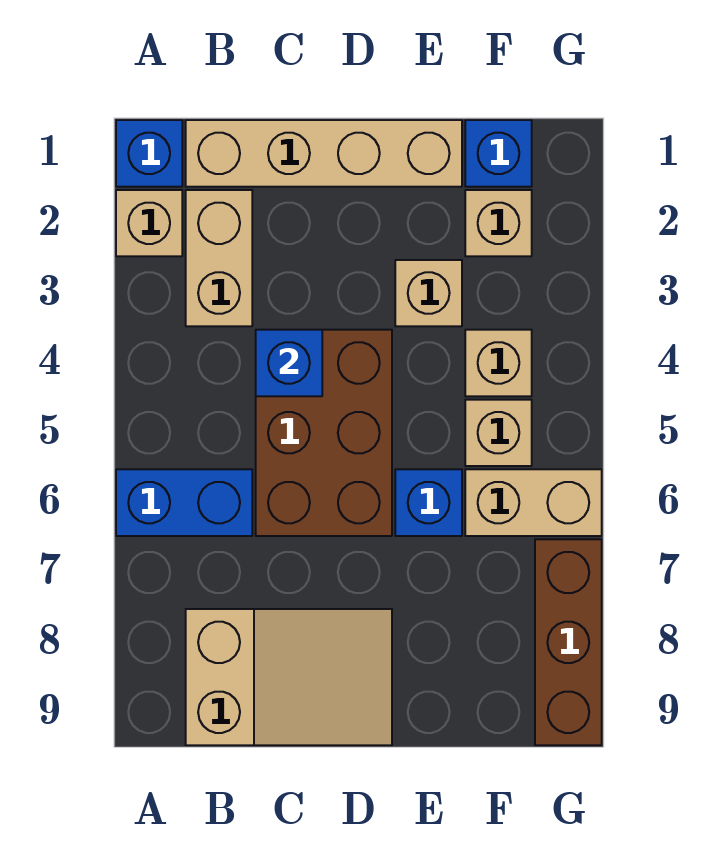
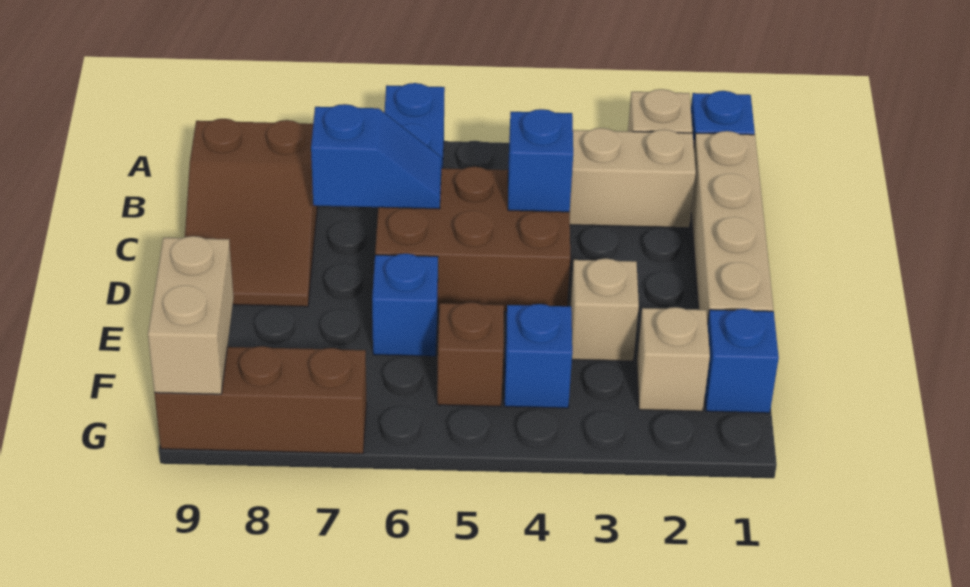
tan slope B8:D9 level 1 top B -> brown slope B8:D9 level 1 top B
none -> blue slope C6:C7 level 2 top 7
tan brick F4 level 1 -> blue brick F4 level 1
tan brick F5 level 1 -> brown brick F5 level 1
tan brick F6:G6 level 1 -> tan brick F9:G9 level 2

